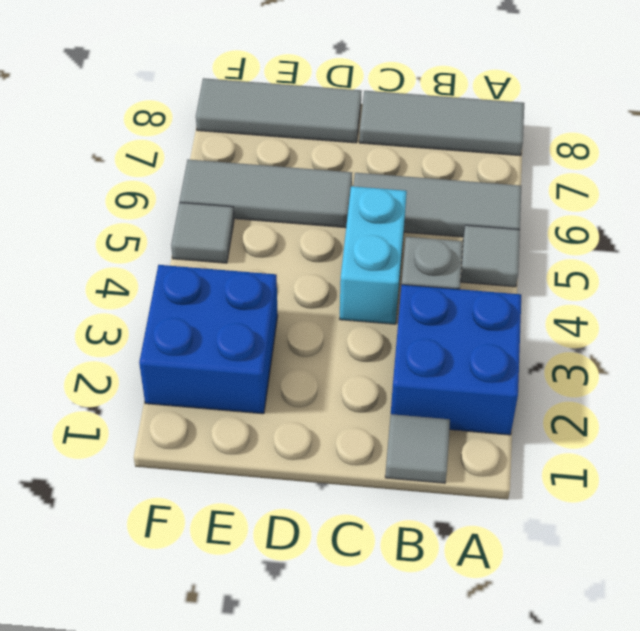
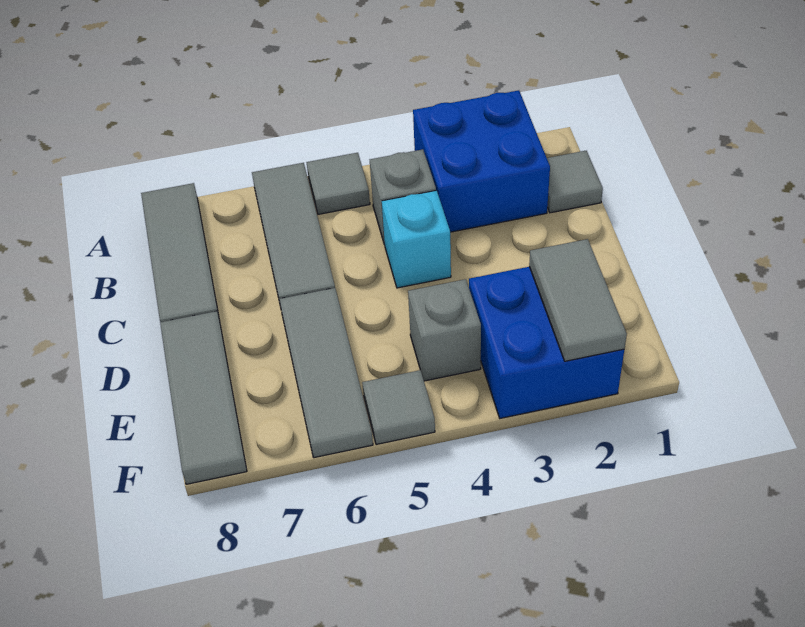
cyan brick C4:C5 level 1 -> cyan brick C4 level 1
none -> grey tile E2:F2 level 2
none -> grey brick E4 level 1

